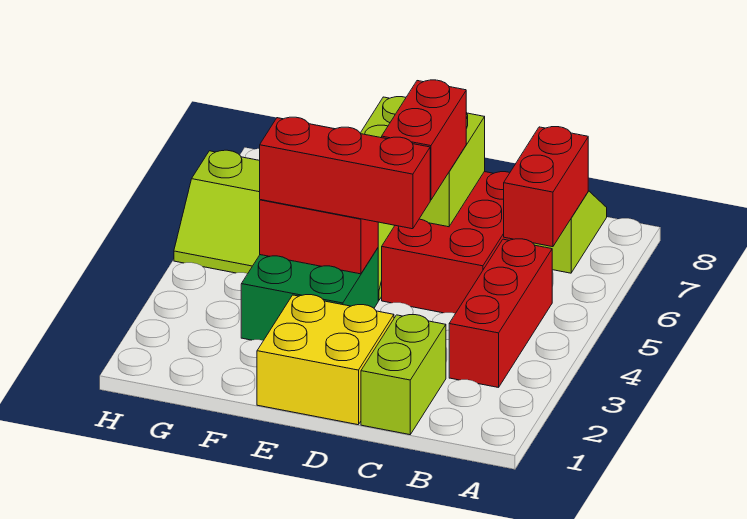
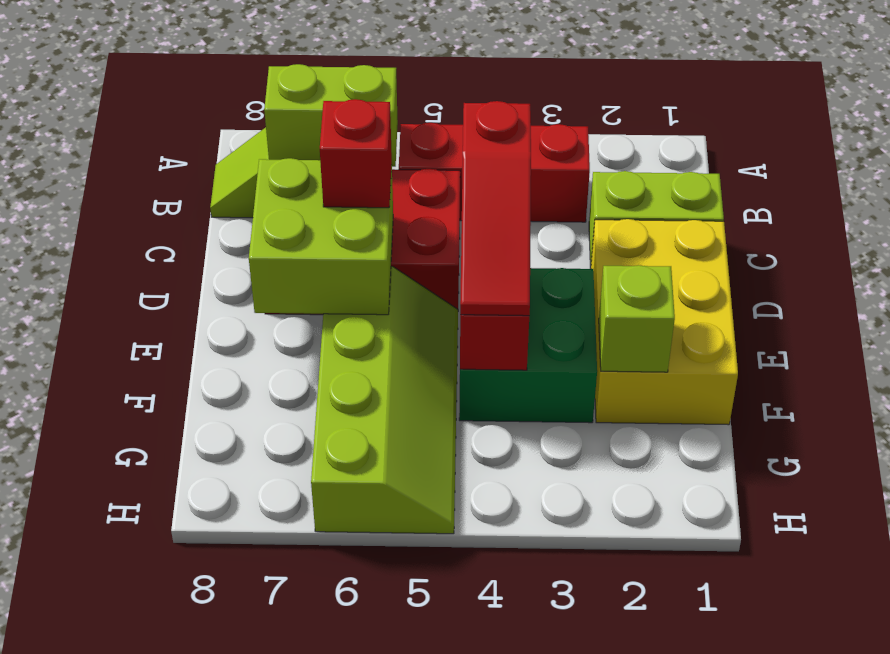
red brick B6:B7 level 2 -> lime brick B6:B7 level 2
yellow brick D1:E2 level 1 -> yellow brick D1:F2 level 1
red brick D4:F4 level 3 -> red slope D4:F4 level 3 top D
red brick D5:D6 level 3 -> red brick D6 level 3
none -> lime brick F2 level 2

